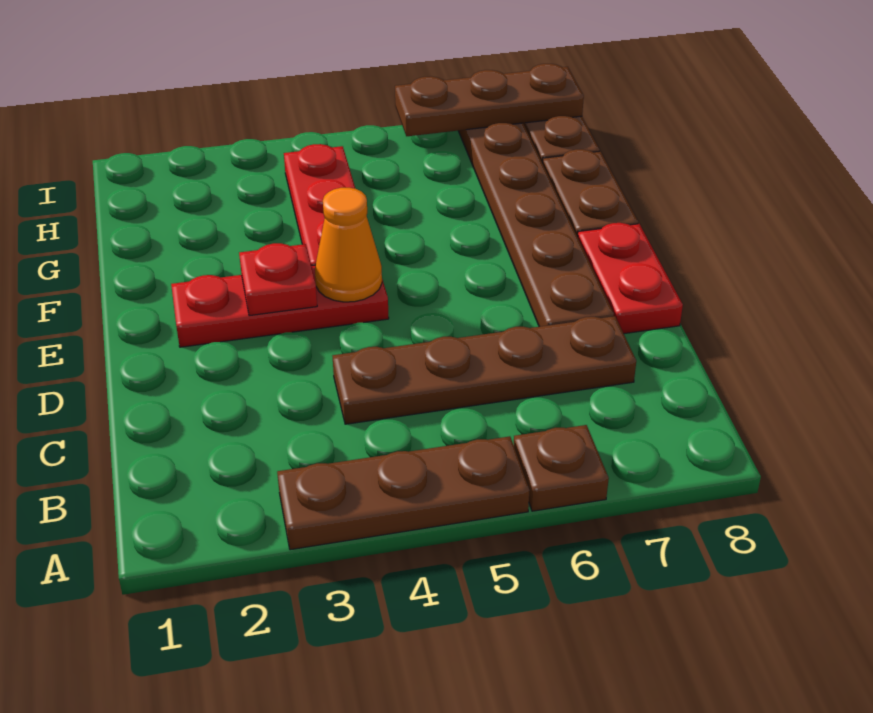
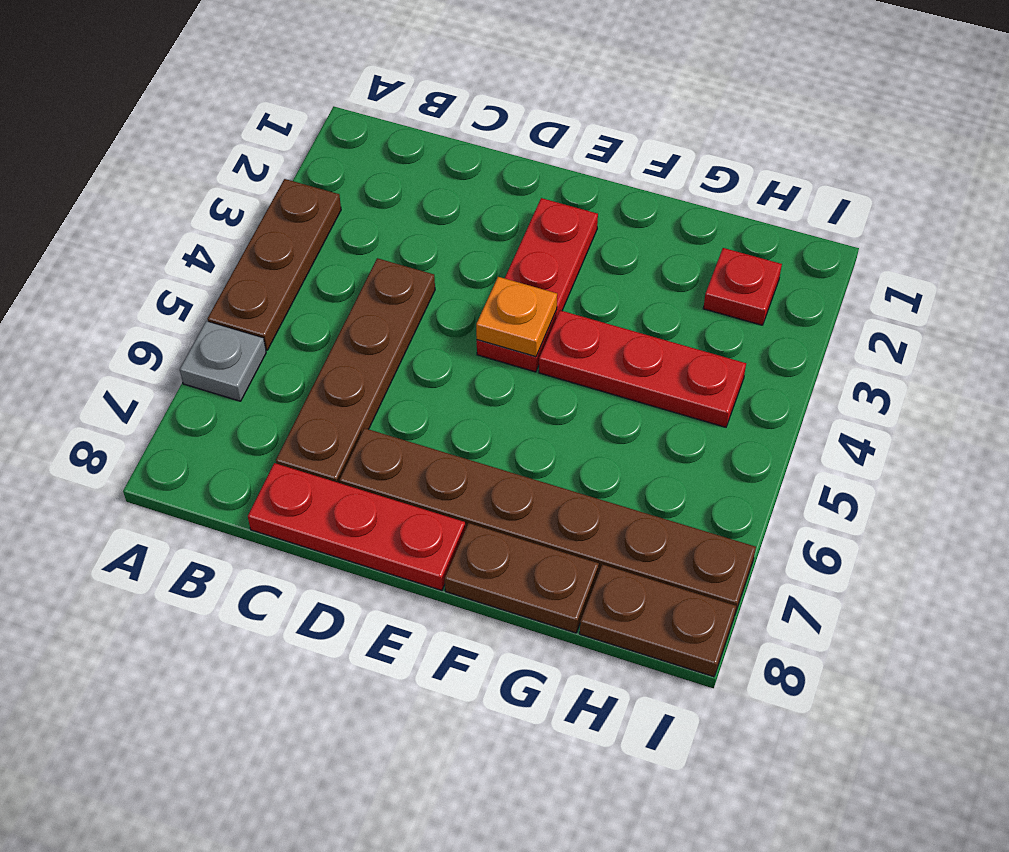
brown plate A6 level 1 -> grey plate A6 level 1
red plate D8:E8 level 1 -> red plate C8:E8 level 1
red plate E3 level 2 -> red plate H2 level 1
orange cone E4 level 2 -> orange plate E4 level 2
brown plate I6:I8 level 2 -> none

